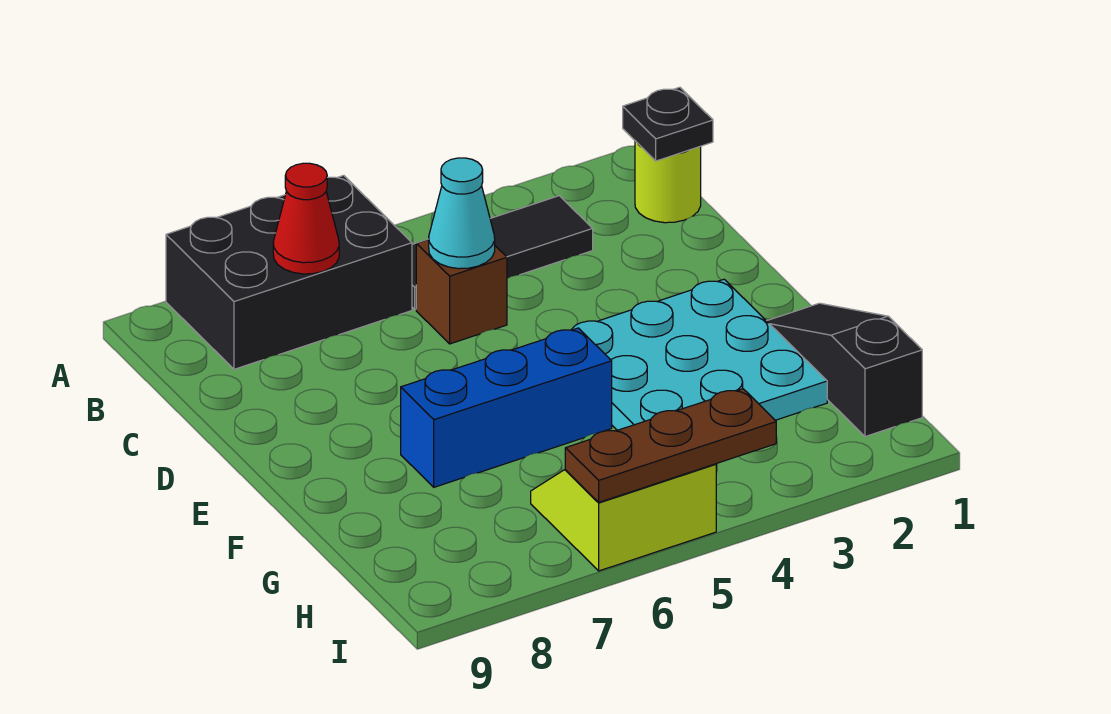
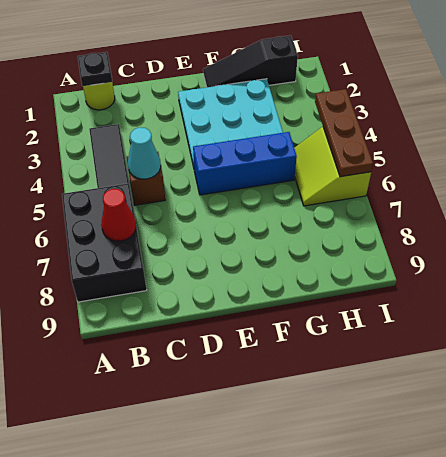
blue brick F5:F7 level 1 -> blue brick E5:G5 level 1

